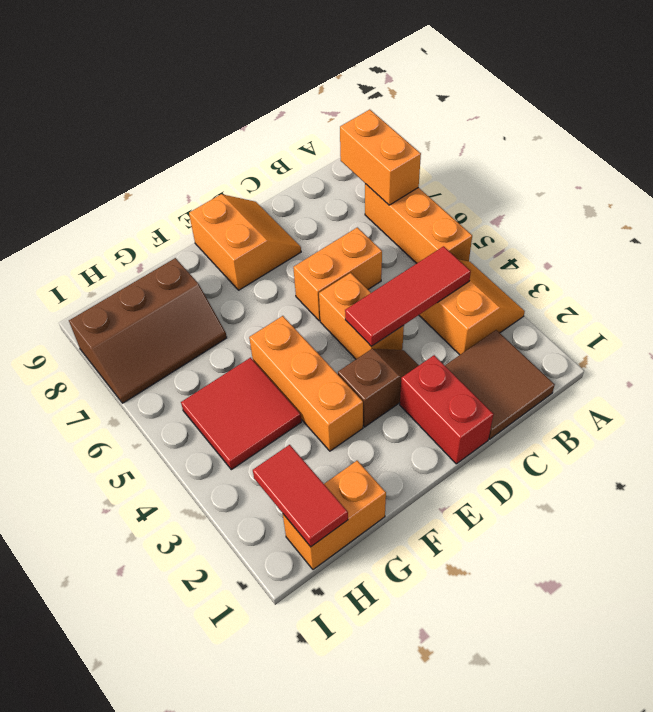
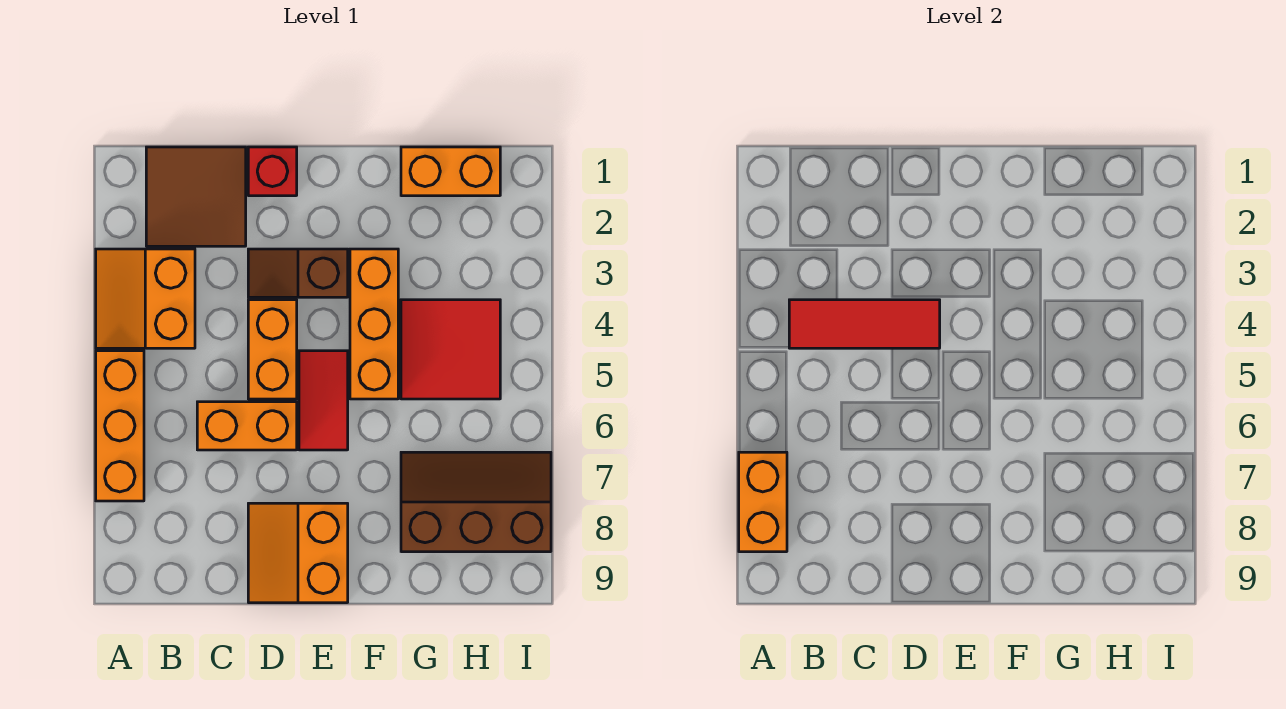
red brick D1:D2 level 1 -> red brick D1 level 1
red tile H1:H2 level 2 -> red tile E5:E6 level 1

